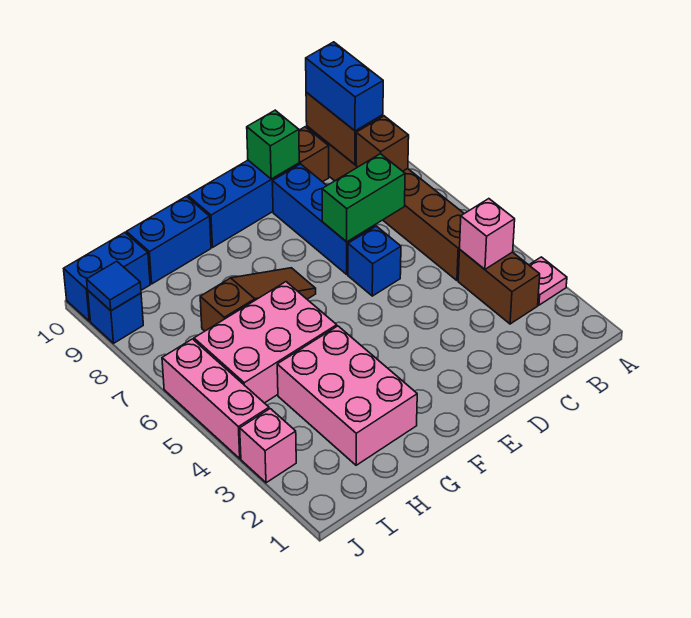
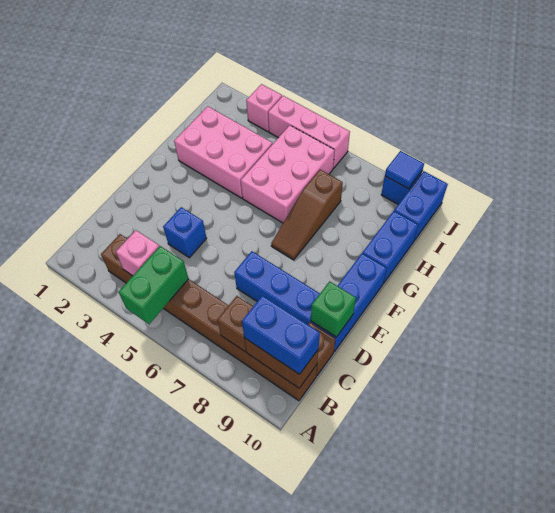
pink plate A3 level 1 -> none
green brick C7:D7 level 2 -> green brick A5:B5 level 2
blue brick D6 level 1 -> blue brick D4 level 1

